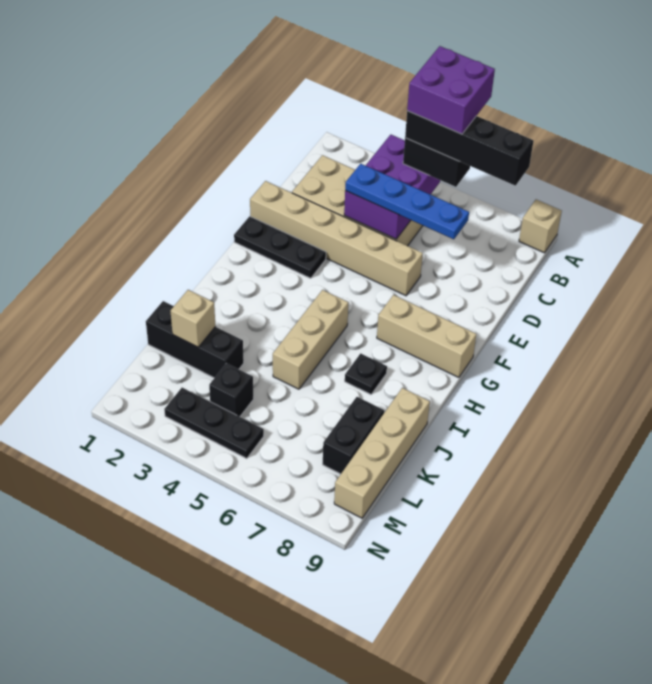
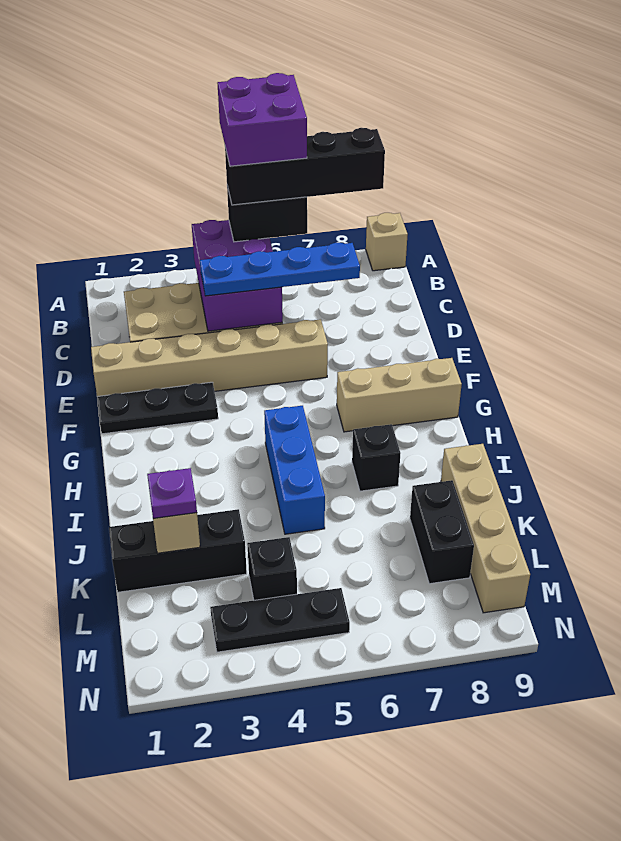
tan brick H5:J5 level 1 -> blue brick H5:J5 level 1
black plate I7 level 1 -> black brick I7 level 1
none -> purple plate K2 level 3

